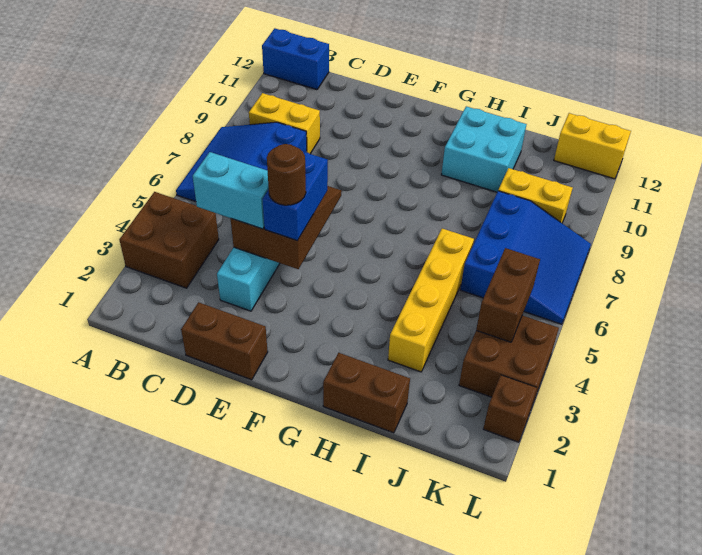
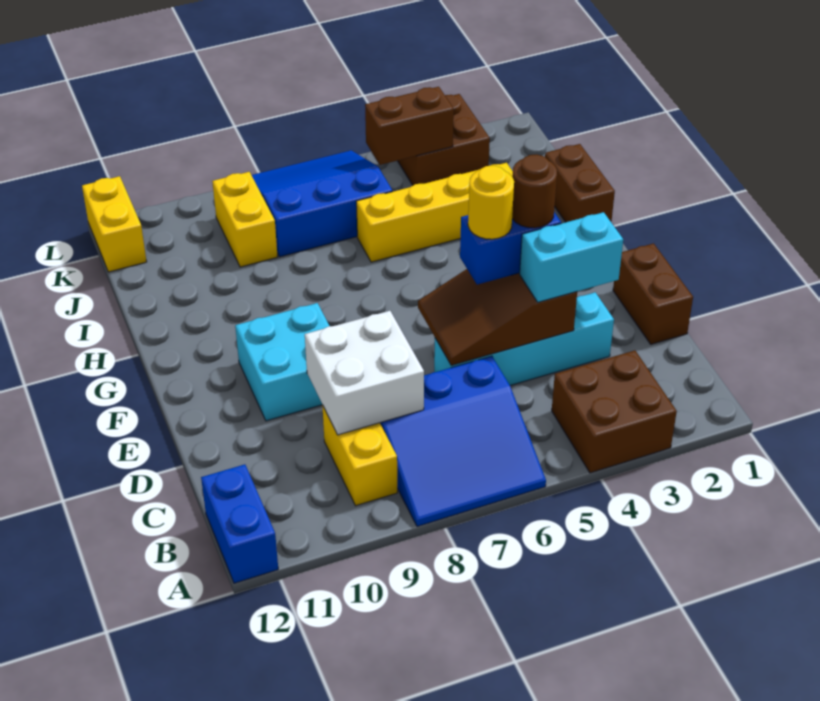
cyan brick C4:D4 level 3 -> cyan brick D3:D4 level 3
none -> white brick C8:D9 level 2
none -> yellow round brick E5 level 4
cyan brick H10:I11 level 1 -> cyan brick E9:F10 level 1
brown brick L2 level 1 -> none

